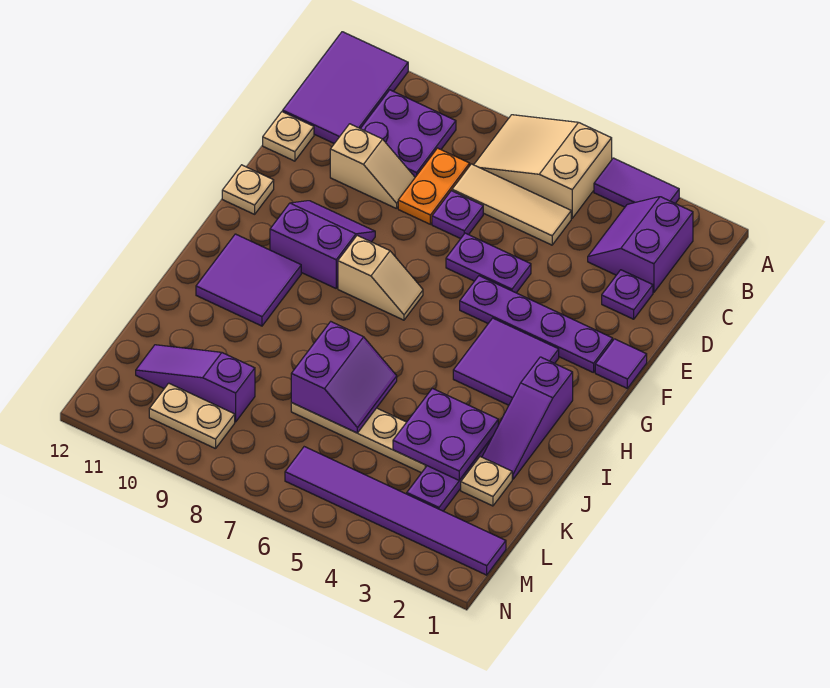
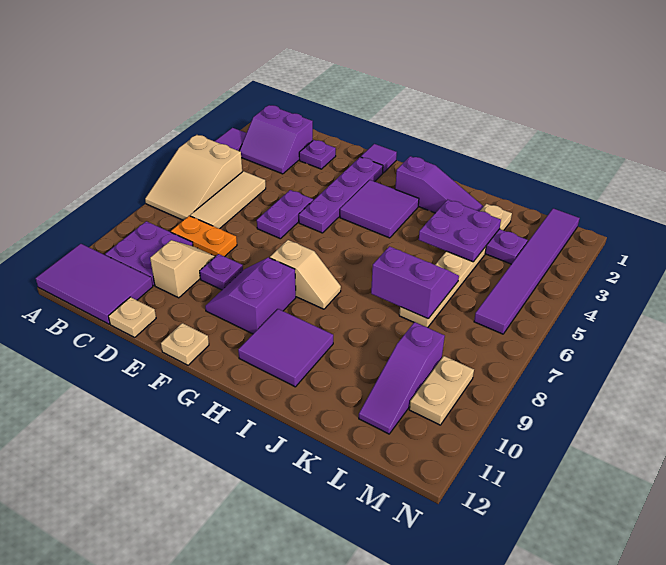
purple plate D7 level 1 -> purple plate E9 level 1
tan slope G7:G8 level 1 top 8 -> tan slope G8:H8 level 1 top G

